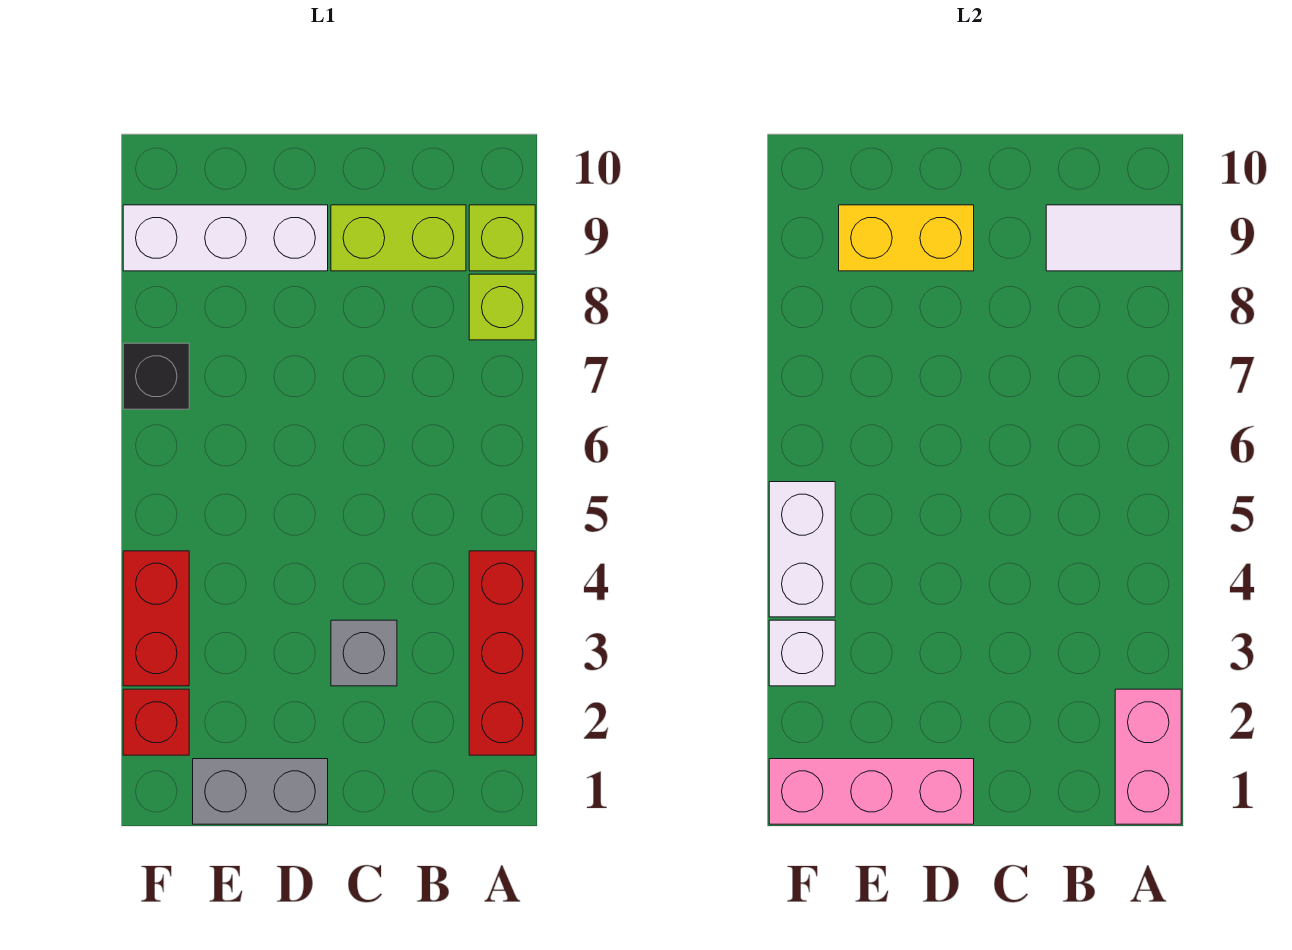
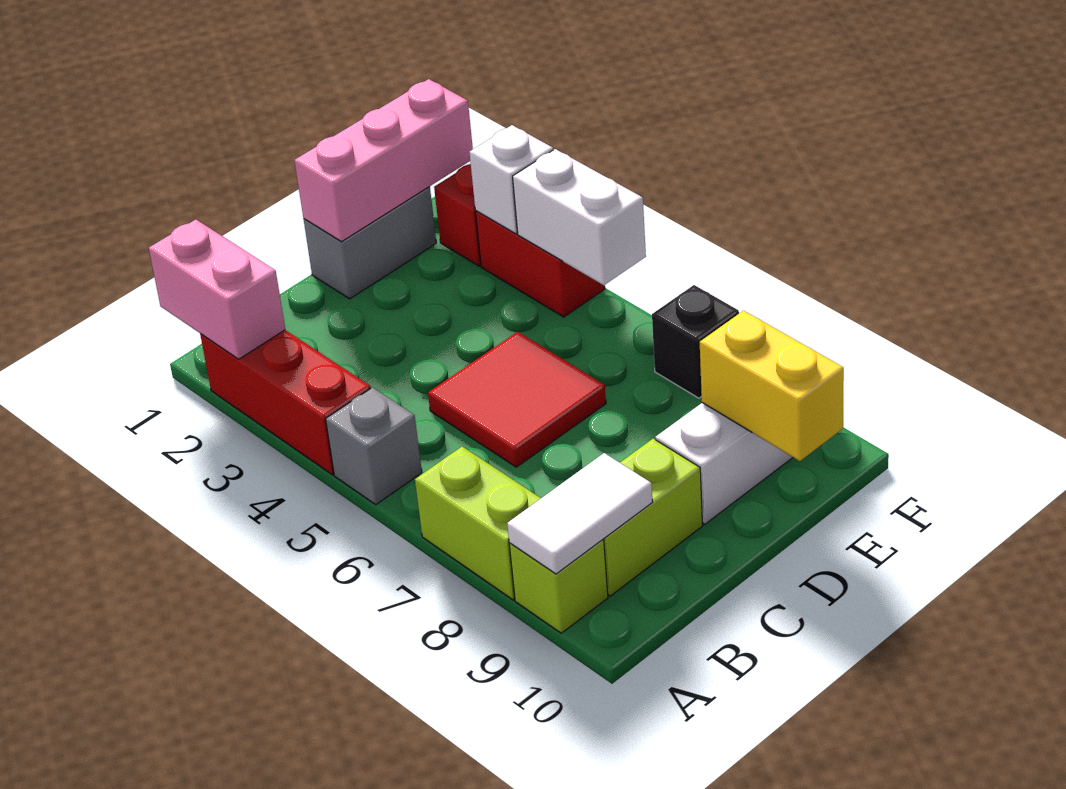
lime brick A8 level 1 -> lime brick A7:A8 level 1
grey brick C3 level 1 -> grey brick A5 level 1
none -> red tile C5:D6 level 1
yellow brick D9:E9 level 2 -> yellow brick E9:E10 level 2

